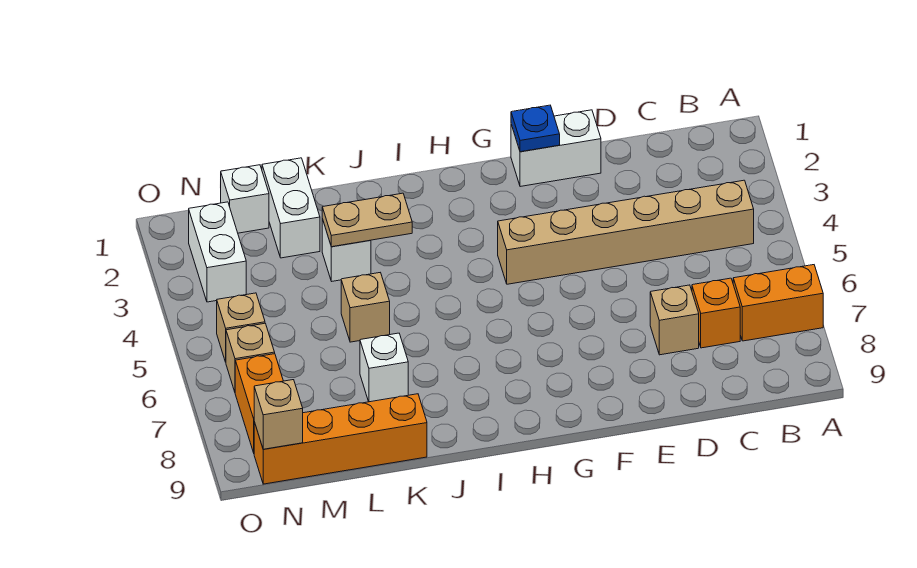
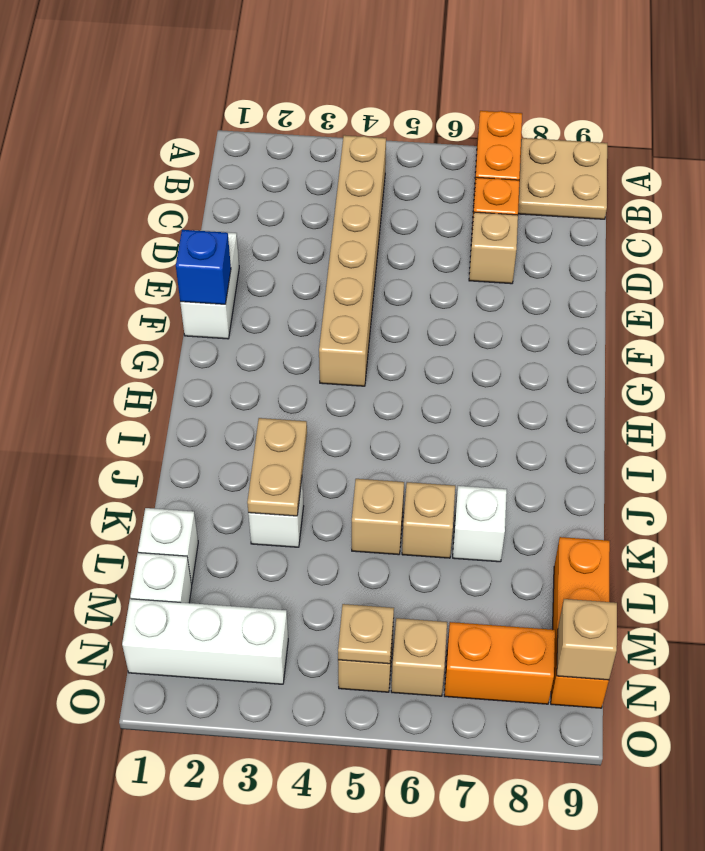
none -> tan plate A8:B9 level 1
blue plate F1 level 2 -> blue brick F1 level 2
none -> tan brick K6 level 1
orange brick K9:N9 level 1 -> orange brick L9:N9 level 1
white brick L1:L2 level 1 -> white brick L1 level 1
white brick N2:N3 level 1 -> white brick N1:N3 level 1
none -> tan plate N5 level 2

